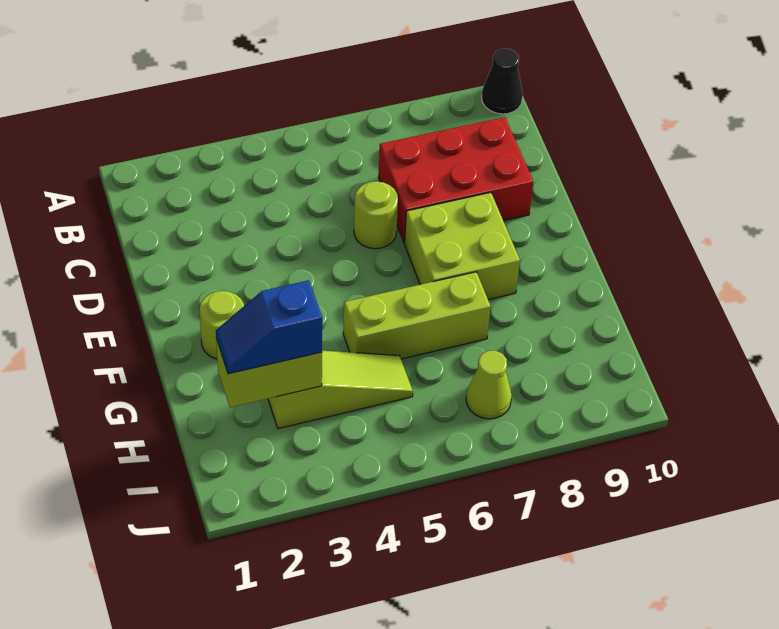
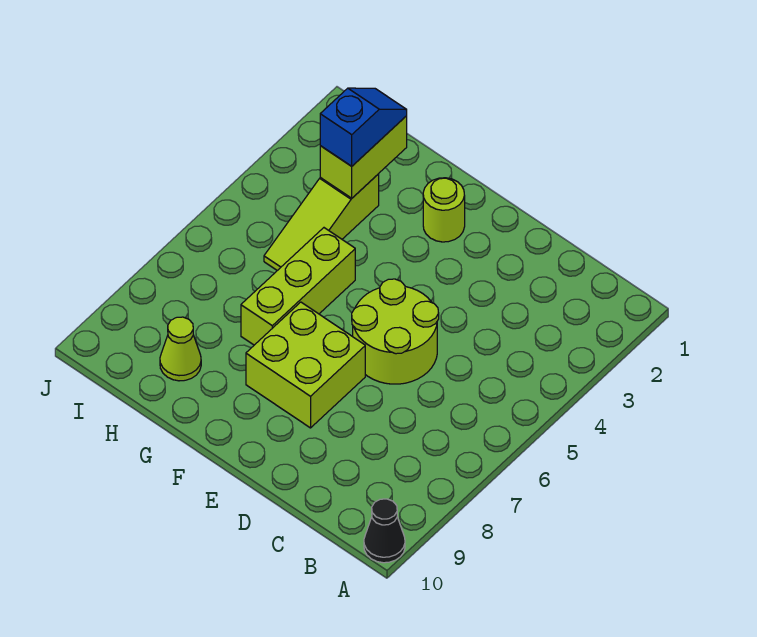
red brick C7:D9 level 1 -> none
lime round brick D6 level 1 -> lime round brick D5:E6 level 1
lime cone I7 level 1 -> lime cone H9 level 1

